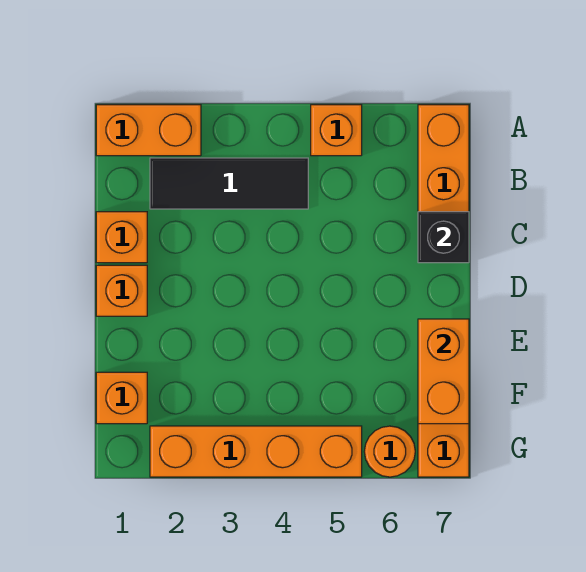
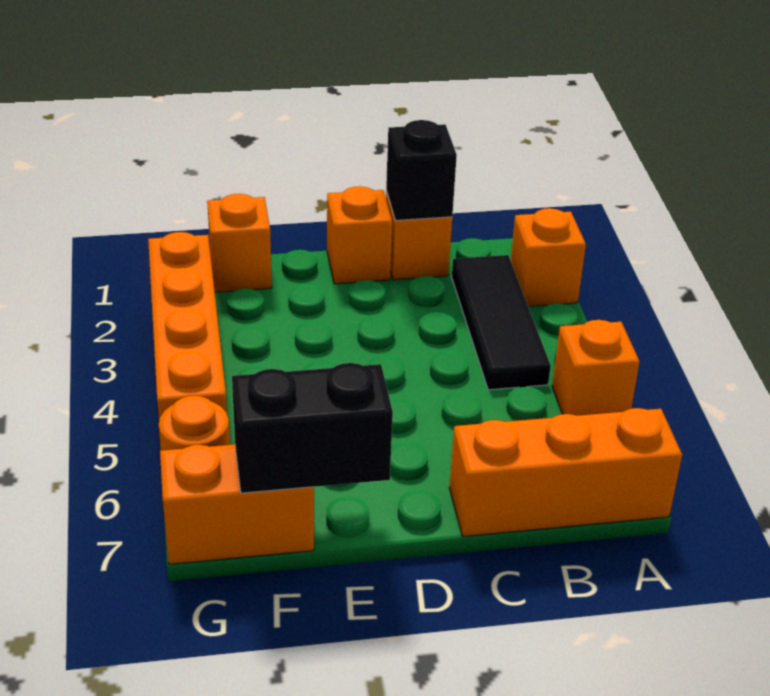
orange brick A1:A2 level 1 -> orange brick A2 level 1
black brick C7 level 2 -> black brick C1 level 2
orange brick E7:F7 level 2 -> black brick E7:F7 level 2

